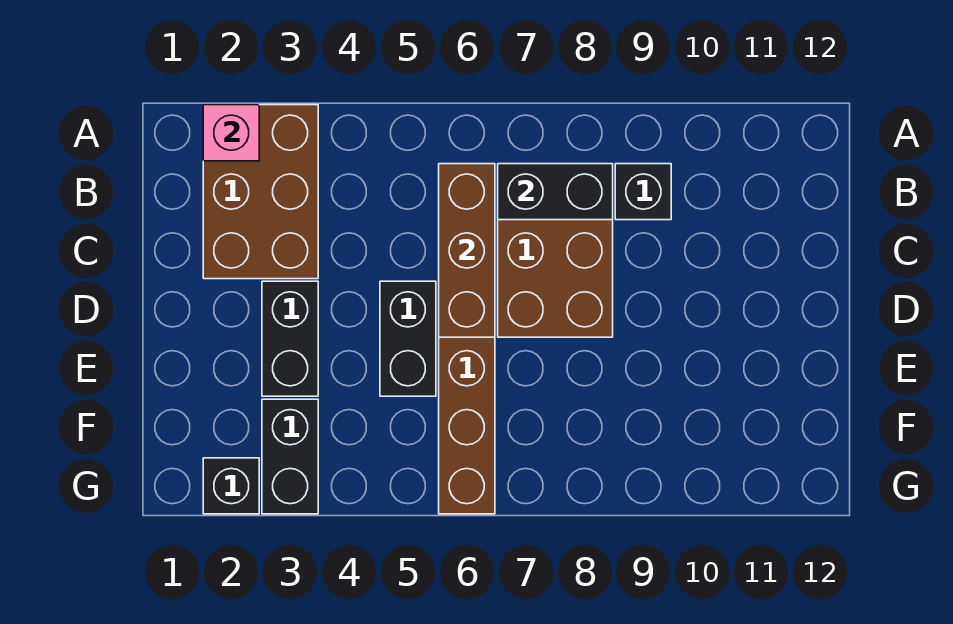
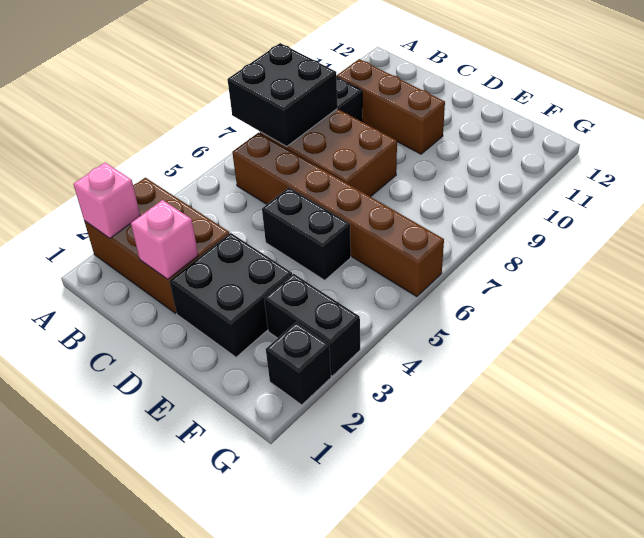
brown brick B6:D6 level 2 -> brown brick B10:D10 level 1
black brick B7:B8 level 2 -> black brick A7:B8 level 2
none -> pink brick C2 level 2
black brick D3:E3 level 1 -> black brick D2:E3 level 1

